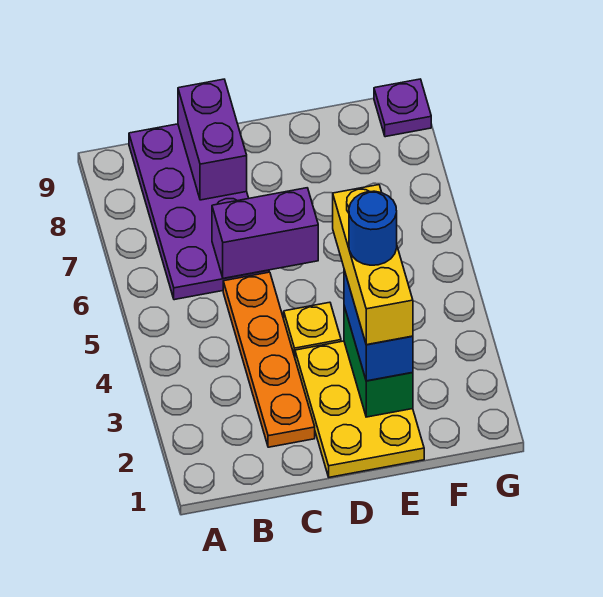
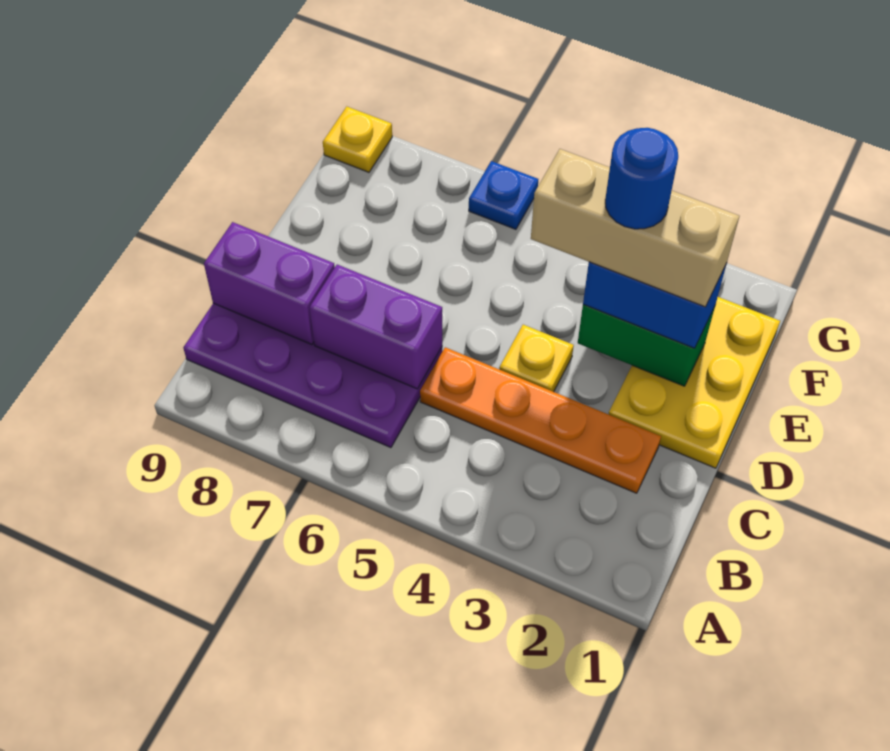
purple brick C6:D6 level 2 -> purple brick C6:C7 level 2
yellow plate D1:E3 level 1 -> yellow plate D1:F2 level 1
yellow brick E2:E4 level 4 -> tan brick E2:E4 level 4
none -> blue plate G6 level 1
purple plate G9 level 1 -> yellow plate G9 level 1

